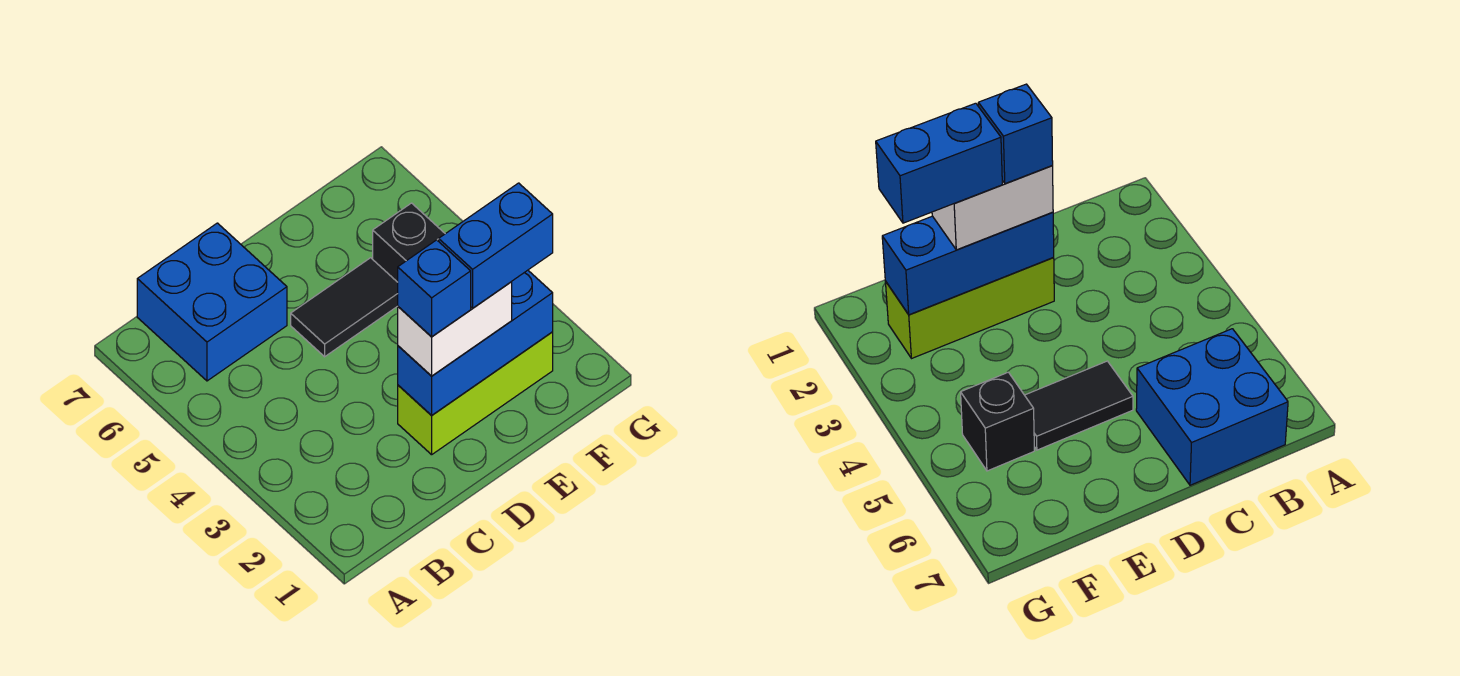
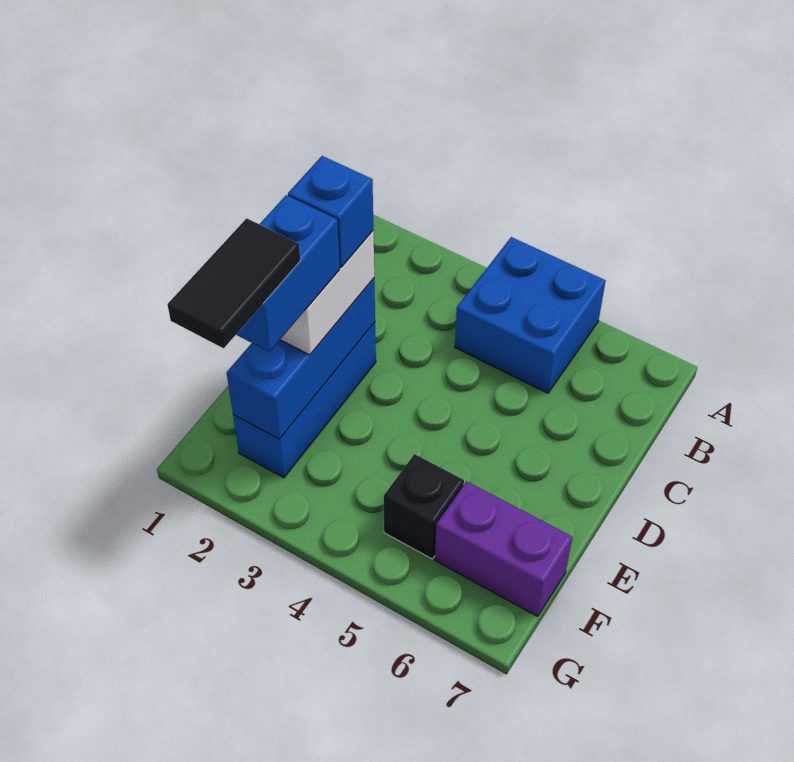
blue brick B6:C7 level 1 -> blue brick A4:B5 level 1
lime brick D2:F2 level 1 -> blue brick D2:F2 level 1
black tile D5:E5 level 1 -> black tile F2:G2 level 5
none -> purple brick F6:F7 level 1

